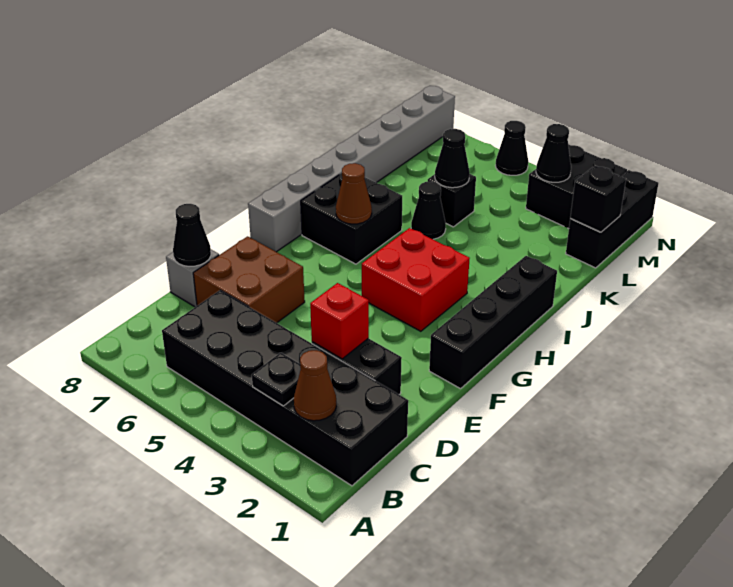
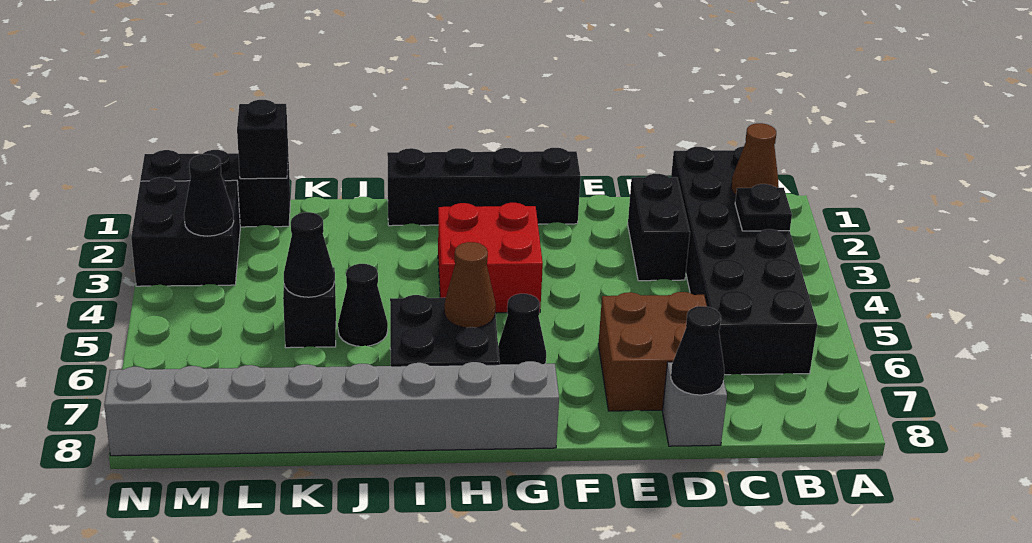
red brick D3 level 2 -> none
black cone N5 level 1 -> black cone G6 level 1

